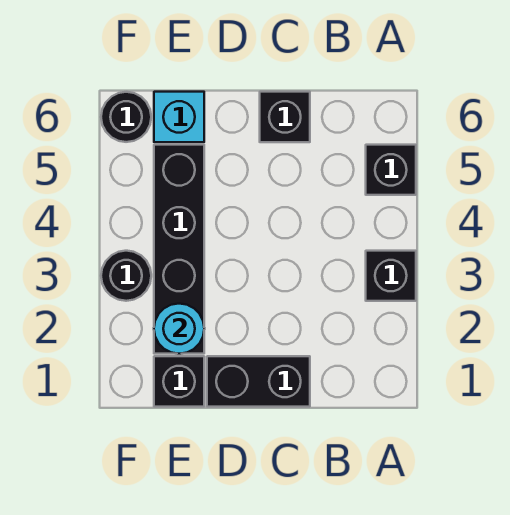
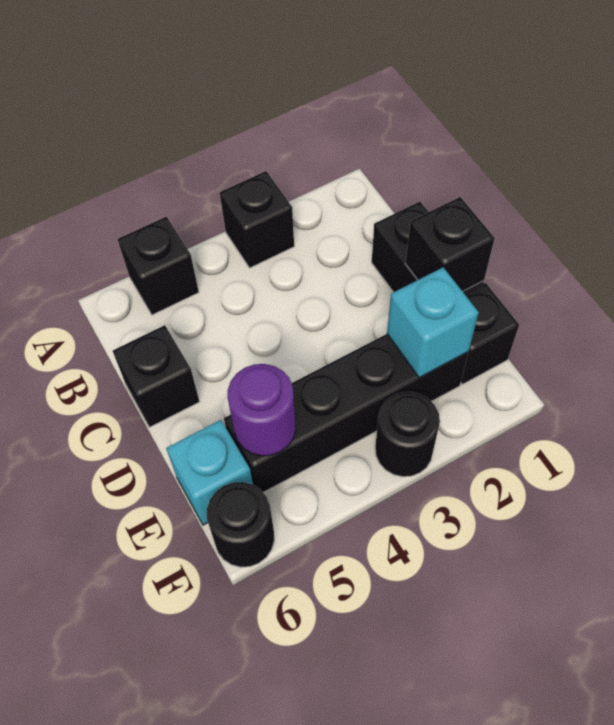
none -> black brick D1 level 2
cyan round brick E2 level 2 -> cyan brick E2 level 2
none -> purple round brick E5 level 2

